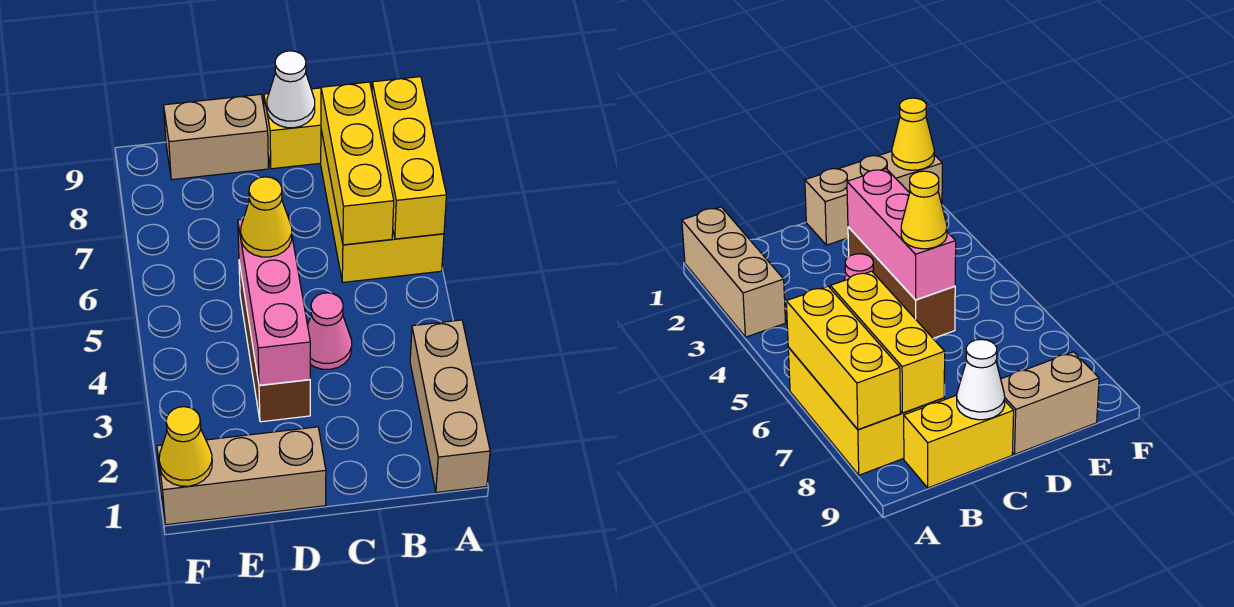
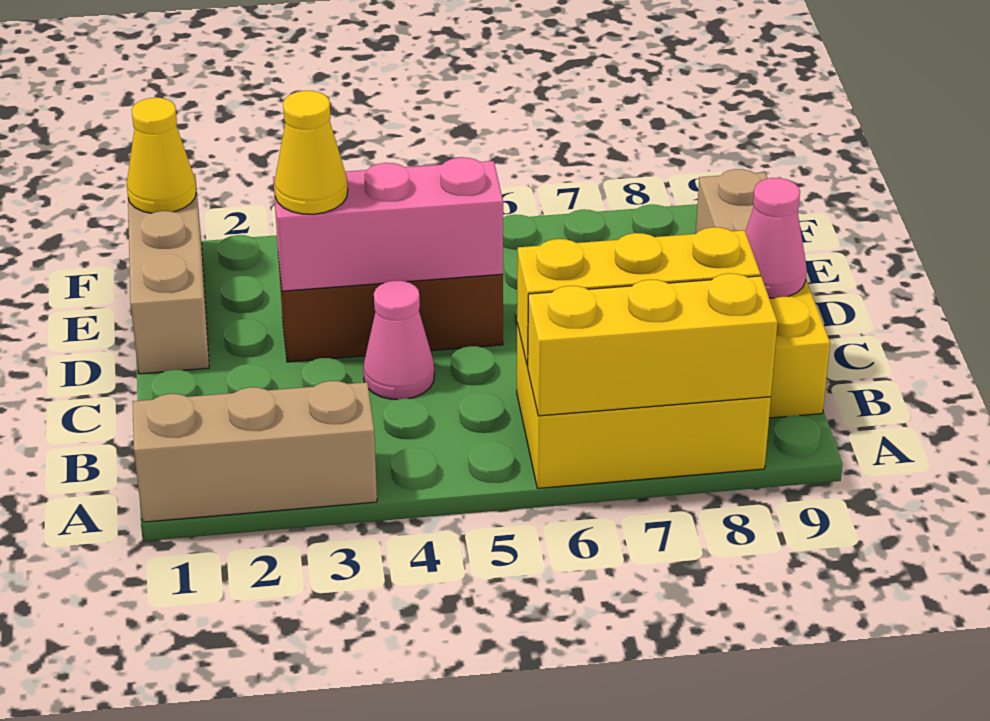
white cone C9 level 2 -> pink cone C9 level 2
yellow cone D5 level 3 -> yellow cone D3 level 3

